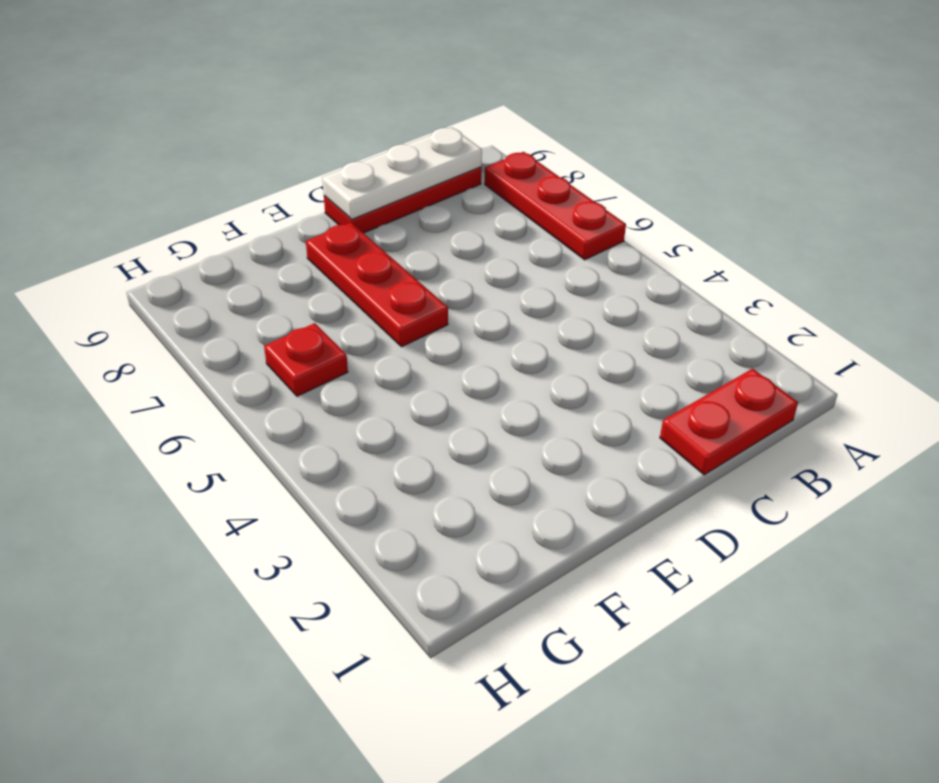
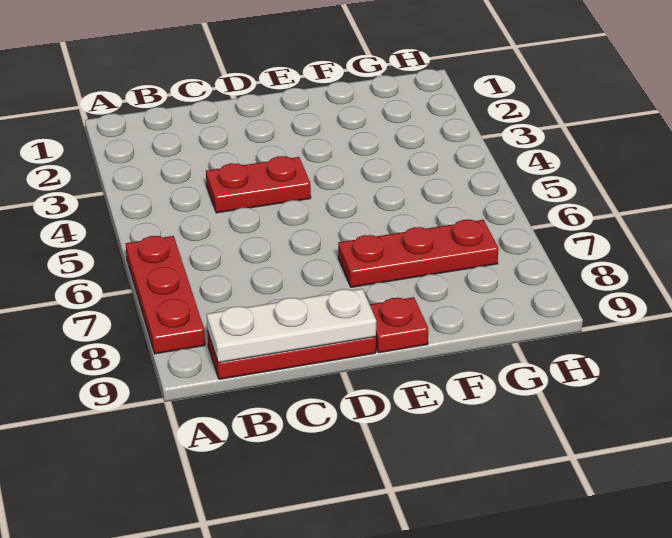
red plate B1:C1 level 1 -> red plate C4:D4 level 1
red plate E6:E8 level 1 -> red plate E7:G7 level 1
red plate G6 level 1 -> red plate E9 level 1

